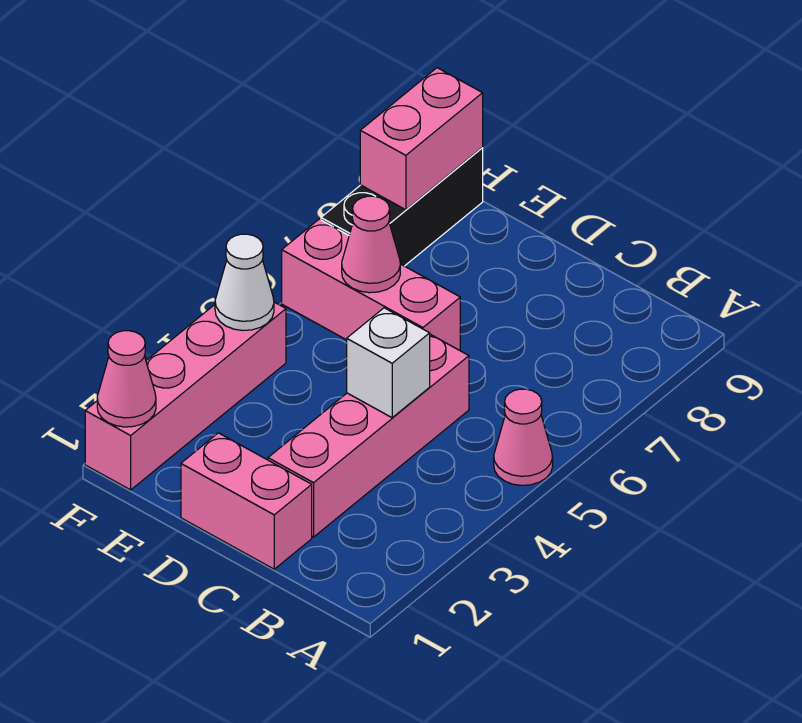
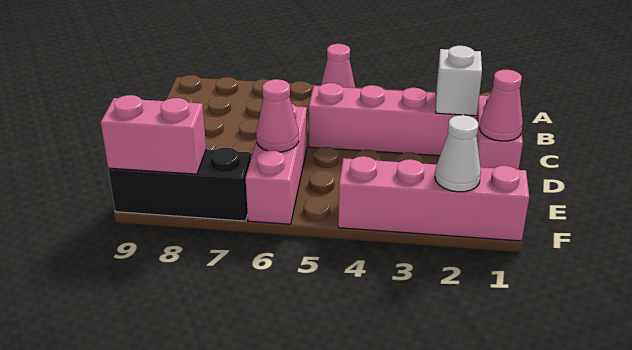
white brick C4 level 2 -> white brick C2 level 2
pink cone F1 level 2 -> pink cone D1 level 2
white cone F4 level 2 -> white cone F2 level 2

